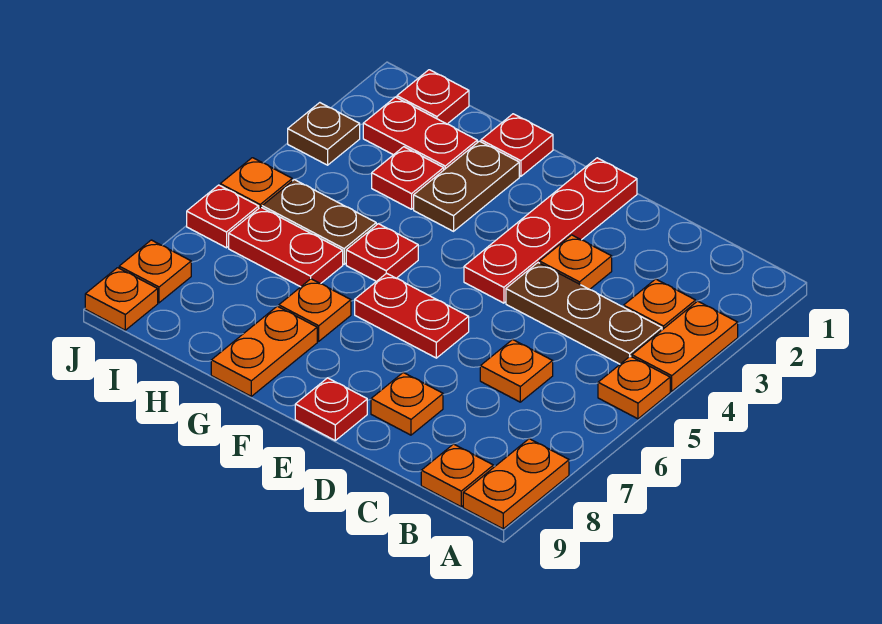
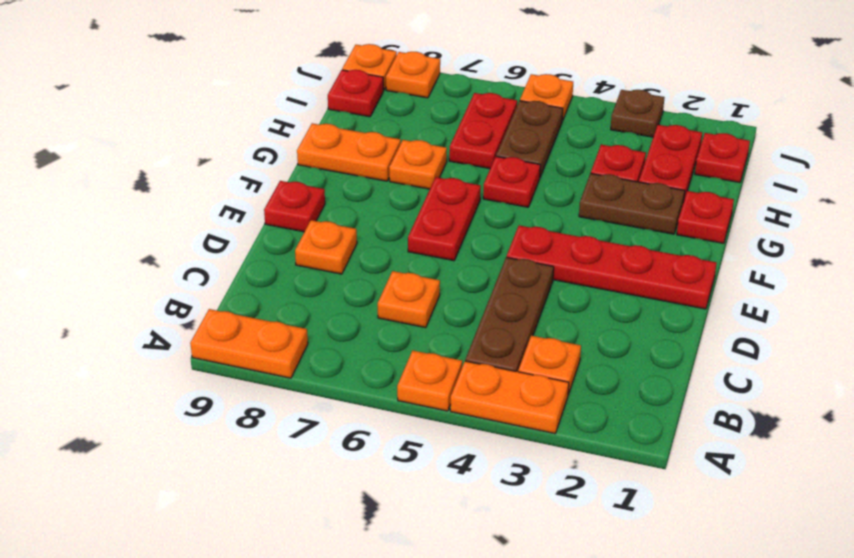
orange plate B9 level 1 -> none
orange plate D3 level 1 -> none
red plate J6 level 1 -> red plate I9 level 1

